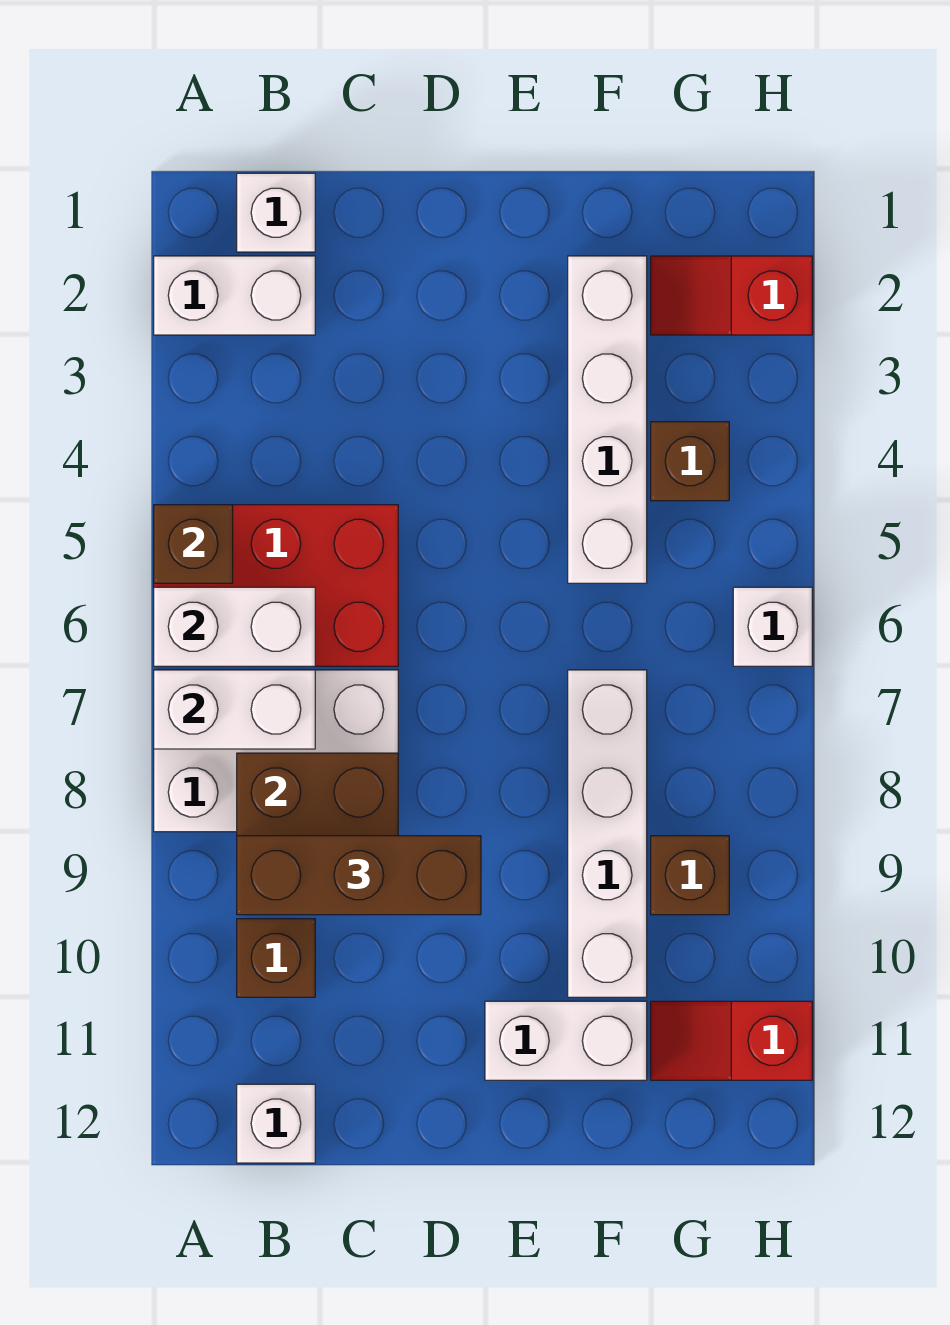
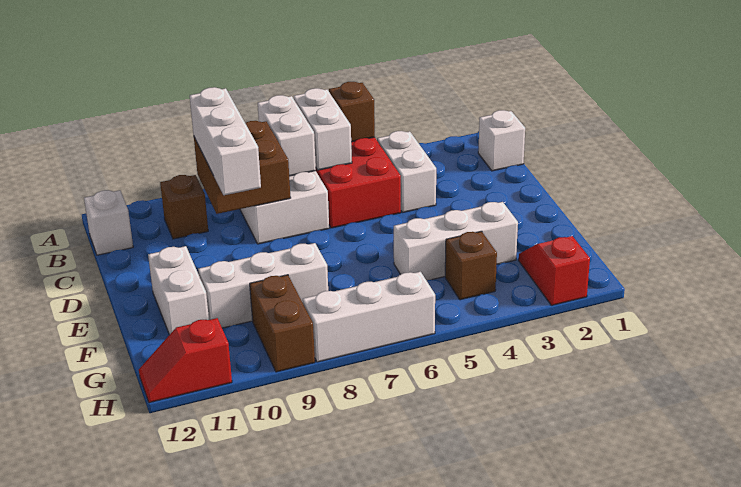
white brick A2:B2 level 1 -> white brick B4:C4 level 1
brown brick B9:D9 level 3 -> white brick B9:D9 level 3
white brick F2:F5 level 1 -> white brick F3:F5 level 1
white brick F7:F10 level 1 -> white brick F8:F10 level 1
brown brick G9 level 1 -> brown brick G9:H9 level 1
red slope G11:H11 level 1 top H -> red slope H11:H12 level 1 top 11
white brick H6 level 1 -> white brick H6:H8 level 1

